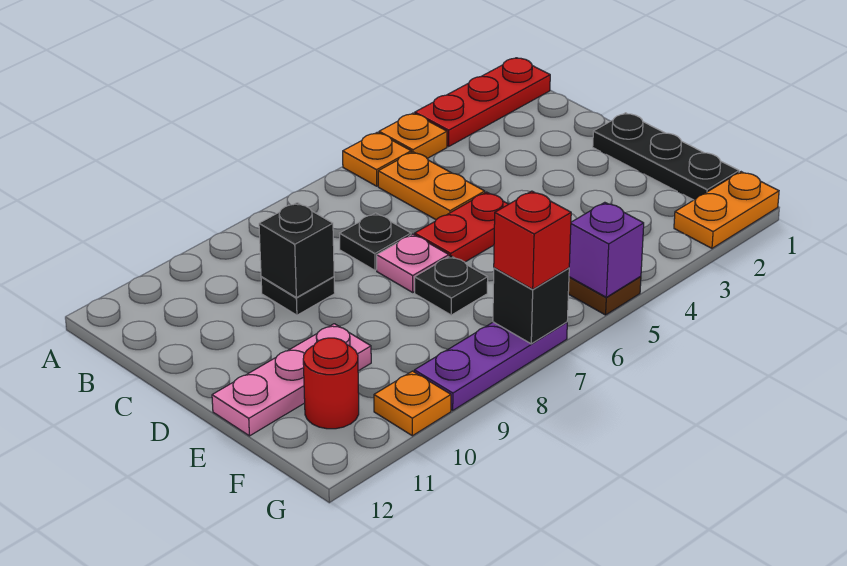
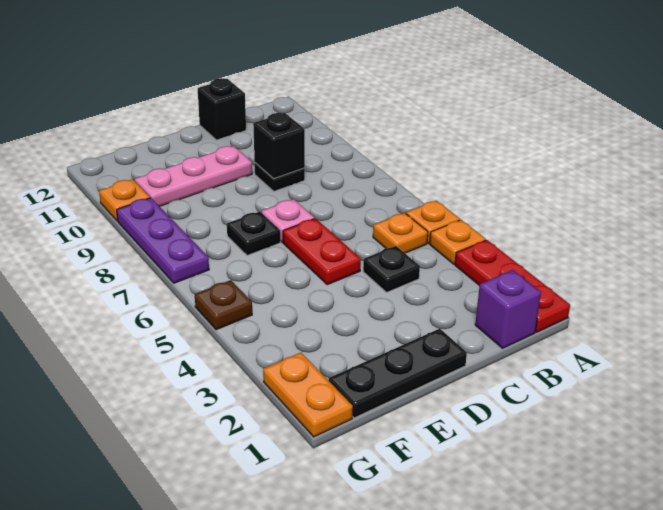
orange plate B5:C5 level 1 -> orange plate B5 level 1
black plate C7 level 1 -> black plate C4 level 1
pink plate E10:E12 level 1 -> pink plate D10:F10 level 1
red round brick F11 level 1 -> none
purple brick G5 level 2 -> purple brick B1 level 1
black brick G7 level 2 -> black brick C12 level 1
red brick G7 level 3 -> none

